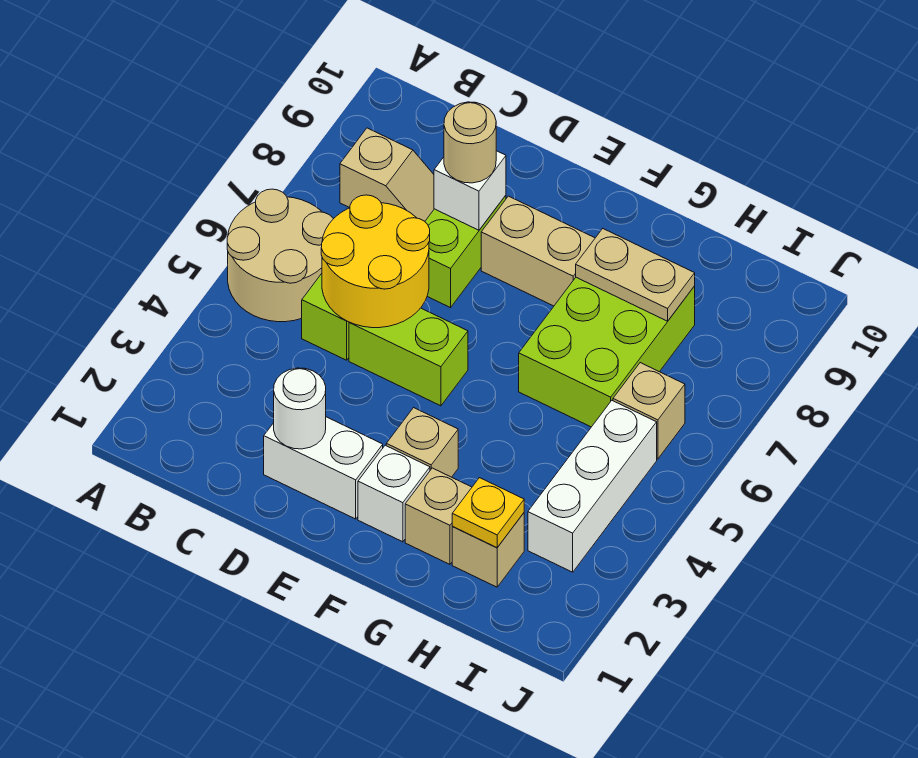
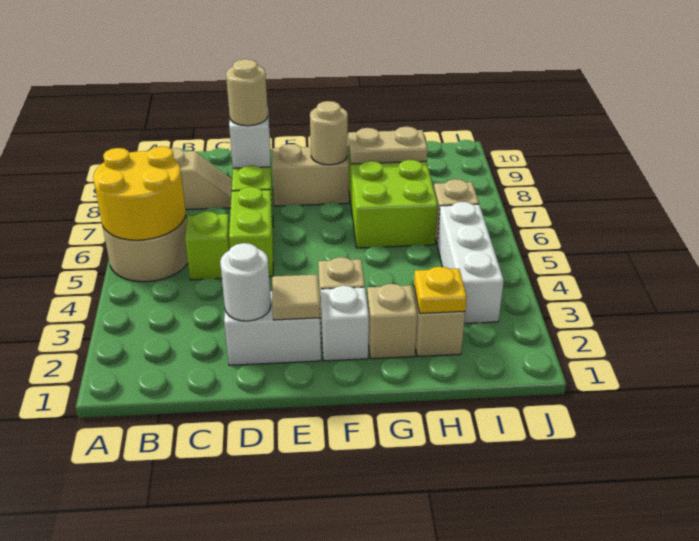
yellow round brick C5:D6 level 2 -> yellow round brick A5:B6 level 2
lime brick D5:E5 level 1 -> lime brick D5:D6 level 1
none -> tan tile E2 level 2
none -> tan round brick F8 level 2

